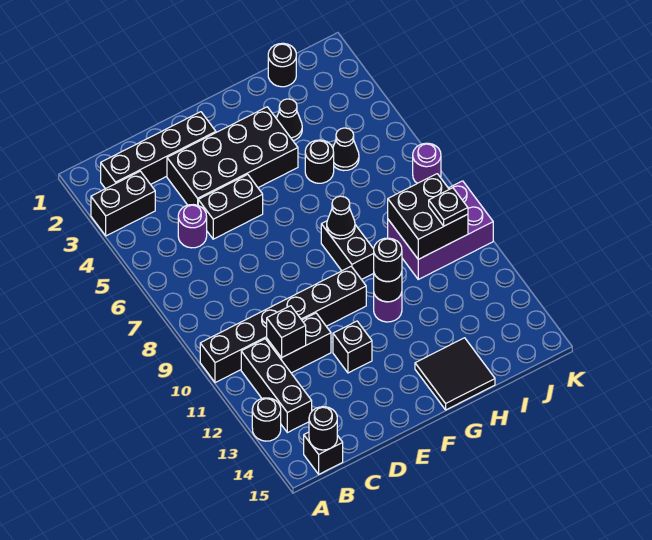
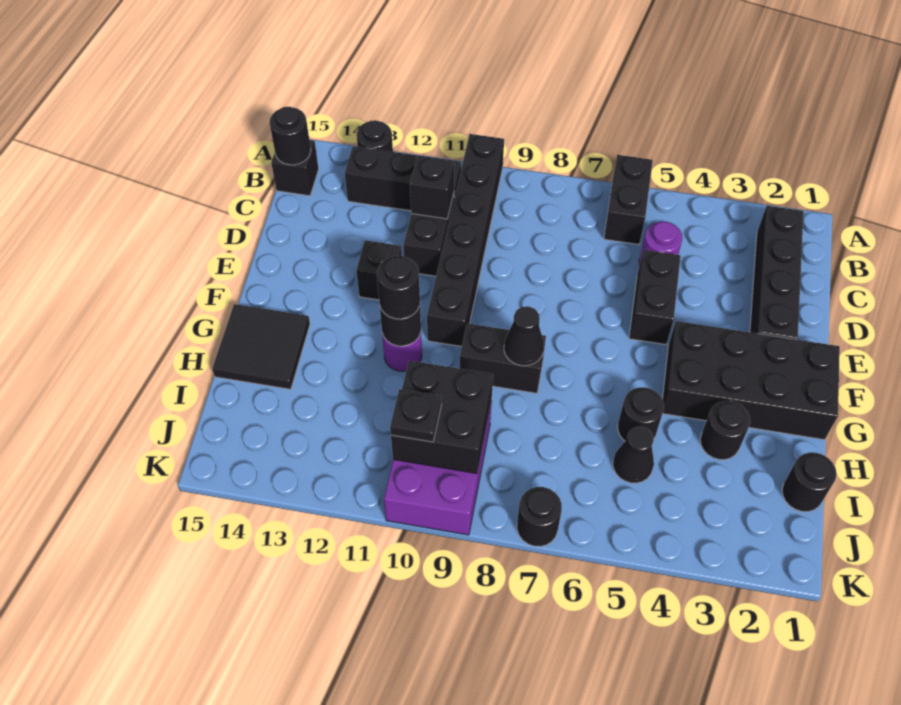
black brick A3:B3 level 1 -> black brick A6:B6 level 1
black brick D3:G4 level 1 -> black brick F1:G4 level 1
black cone H3 level 1 -> black round brick H3 level 1
purple round brick K7 level 1 -> black round brick K7 level 1

